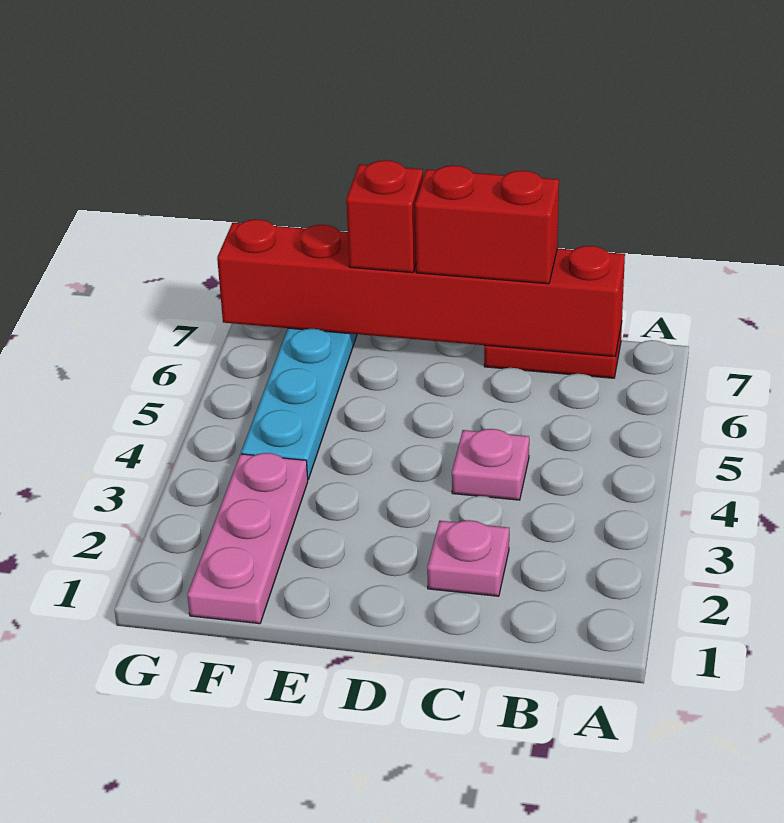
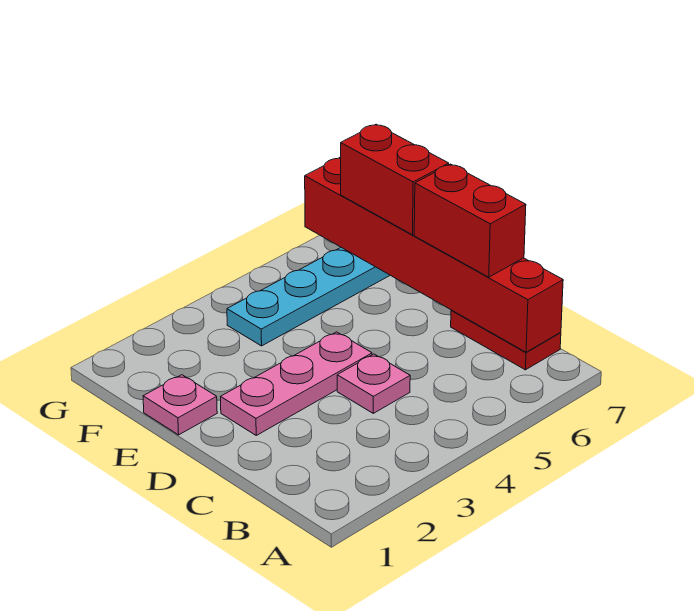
pink plate C2 level 1 -> pink plate E1 level 1
red brick E7 level 3 -> red brick E7:F7 level 3
pink plate F1:F3 level 1 -> pink plate D2:D4 level 1

